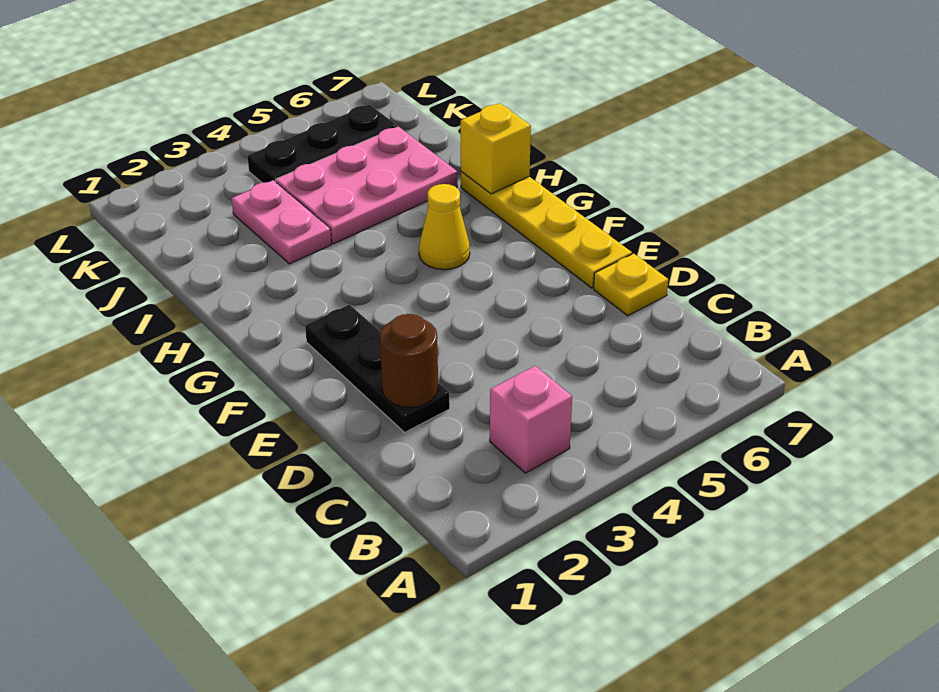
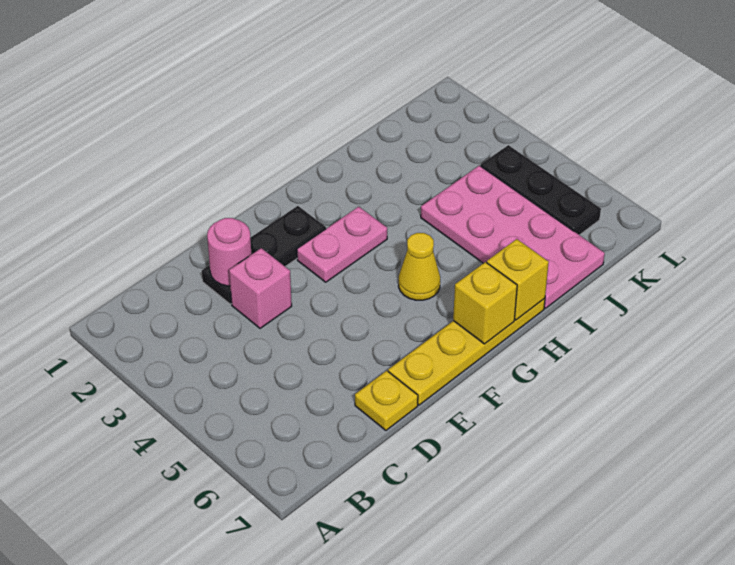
pink brick B3 level 1 -> pink brick D3 level 1
brown round brick D2 level 2 -> pink round brick D2 level 2
none -> yellow brick G7 level 2
pink plate I3:J3 level 1 -> pink plate F3:G3 level 1
pink plate I4:J6 level 1 -> pink plate I4:J7 level 1

